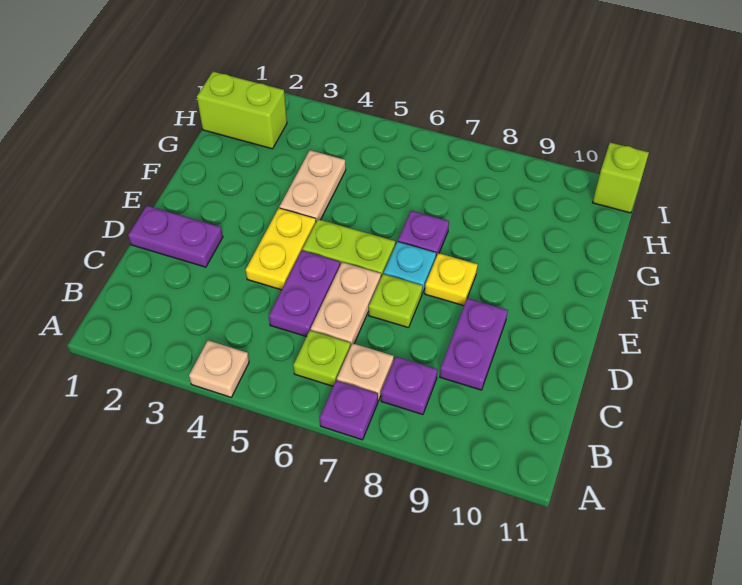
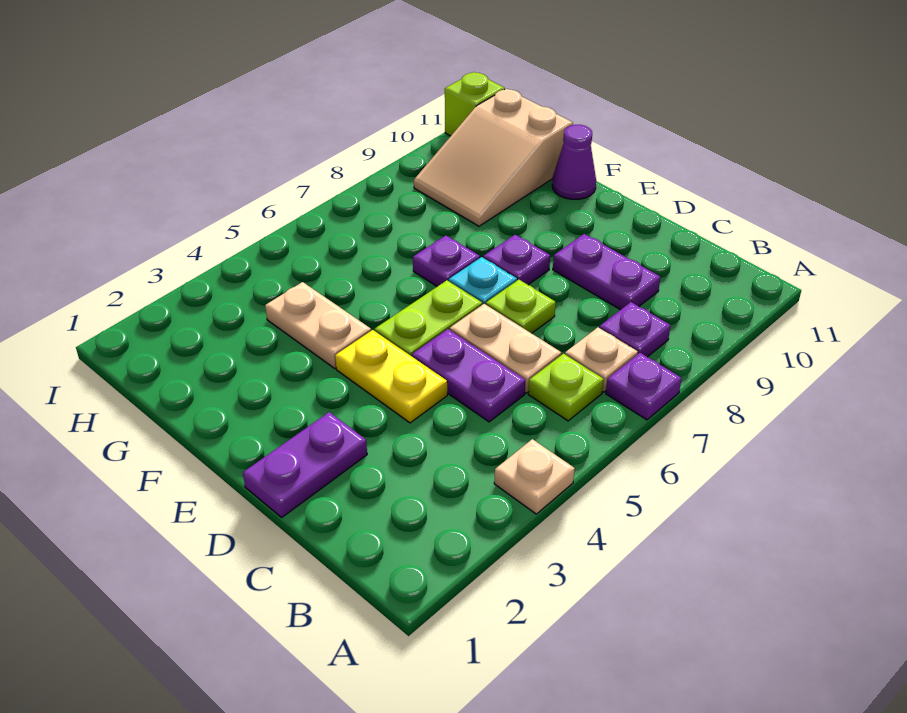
yellow plate E8 level 1 -> purple plate E8 level 1
none -> purple cone F11 level 1
none -> tan slope G9:H11 level 1 top 11
lime brick H1:H2 level 1 -> none

